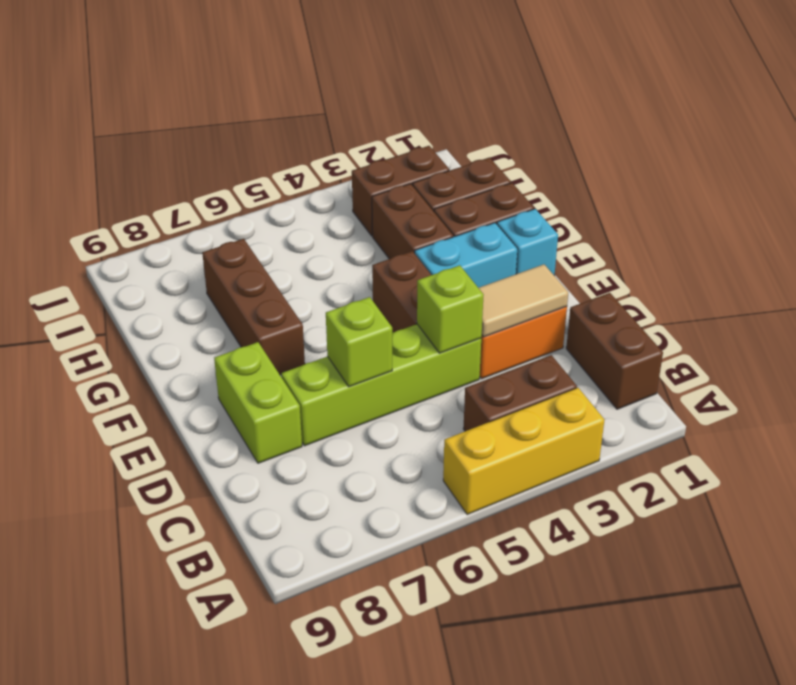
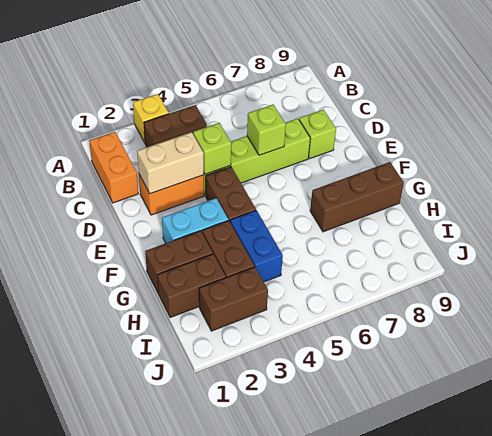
yellow brick A3:A5 level 1 -> yellow brick A3 level 1
brown brick B1:C1 level 1 -> orange brick B1:C1 level 1
tan tile D2:D3 level 2 -> tan brick D2:D3 level 2
lime brick D8:E8 level 1 -> lime brick D8 level 1
cyan brick F1 level 1 -> none
brown brick F7:H7 level 1 -> brown brick G7:G9 level 1
none -> blue brick G4:H4 level 1

